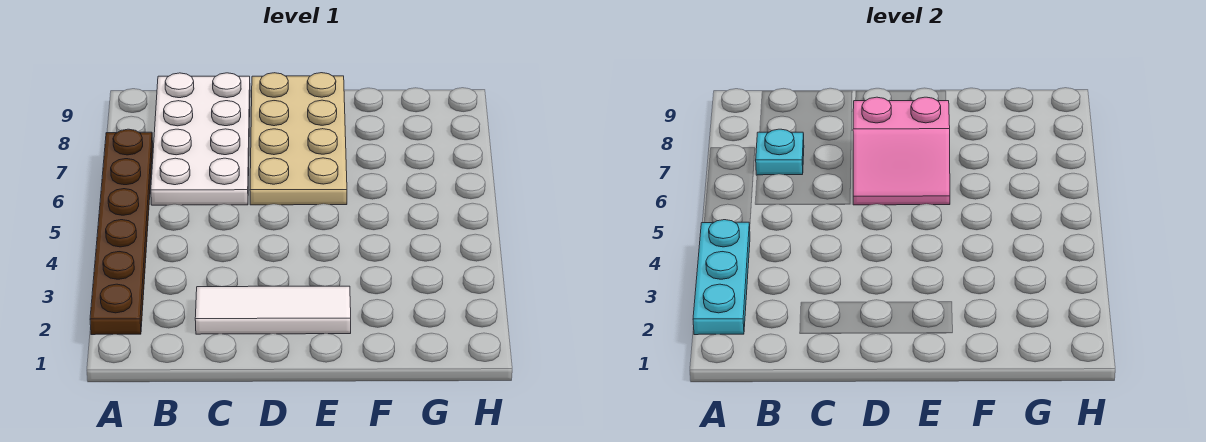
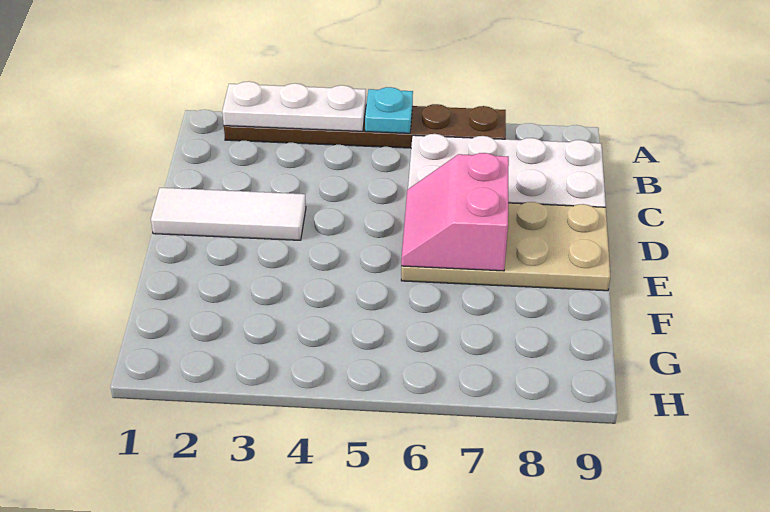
cyan plate A2:A4 level 2 -> white plate A2:A4 level 2
cyan plate B7 level 2 -> cyan plate A5 level 2
white tile C2:E2 level 1 -> white tile D1:D3 level 1

